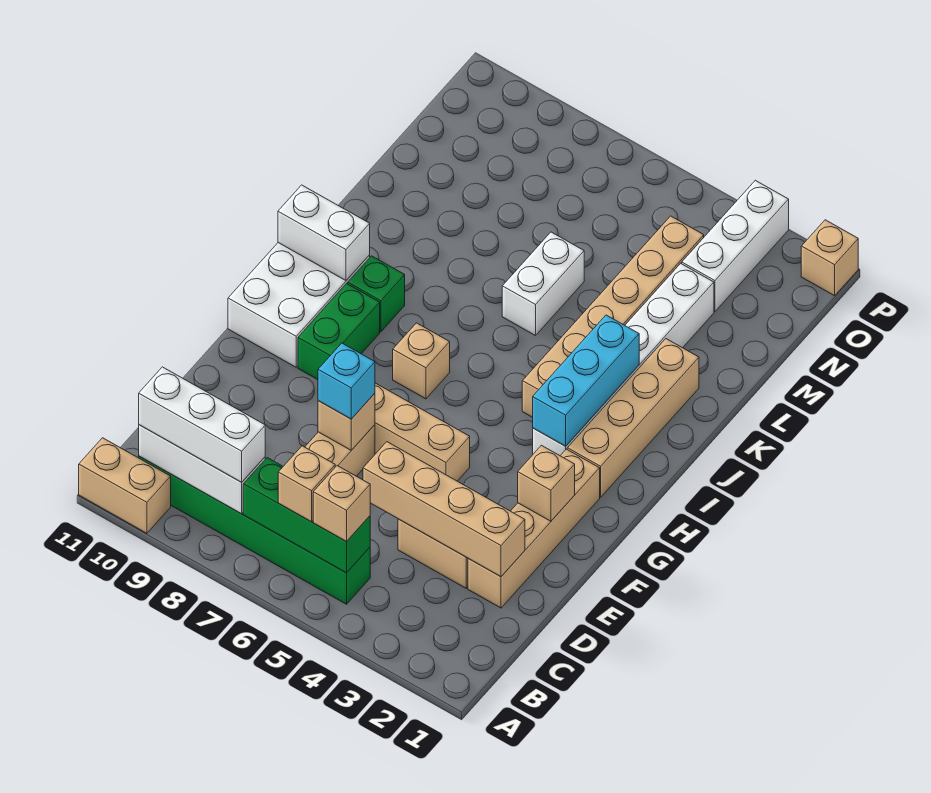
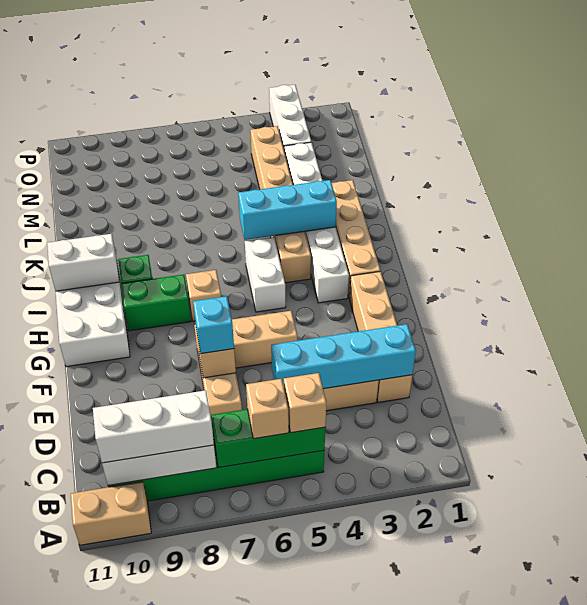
tan brick D2:D5 level 2 -> cyan brick D2:D5 level 2
tan brick F2 level 2 -> none
green brick G9:H9 level 1 -> green brick H8:H9 level 1
cyan brick H3:J3 level 2 -> cyan brick J3:J5 level 2
white brick K6:L6 level 1 -> white brick H5:I5 level 1
tan brick P1 level 1 -> none

